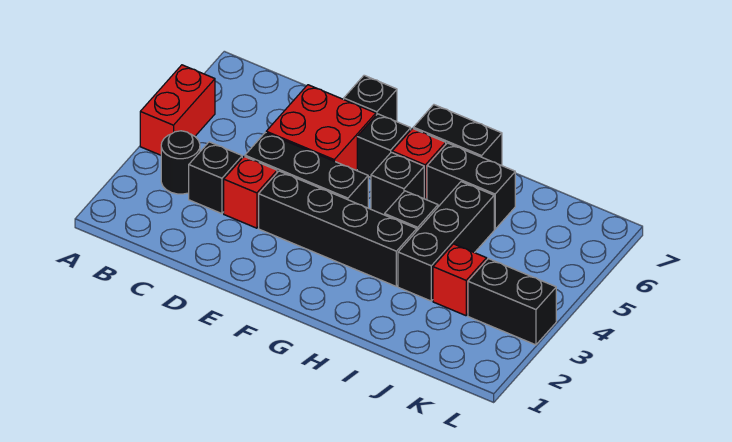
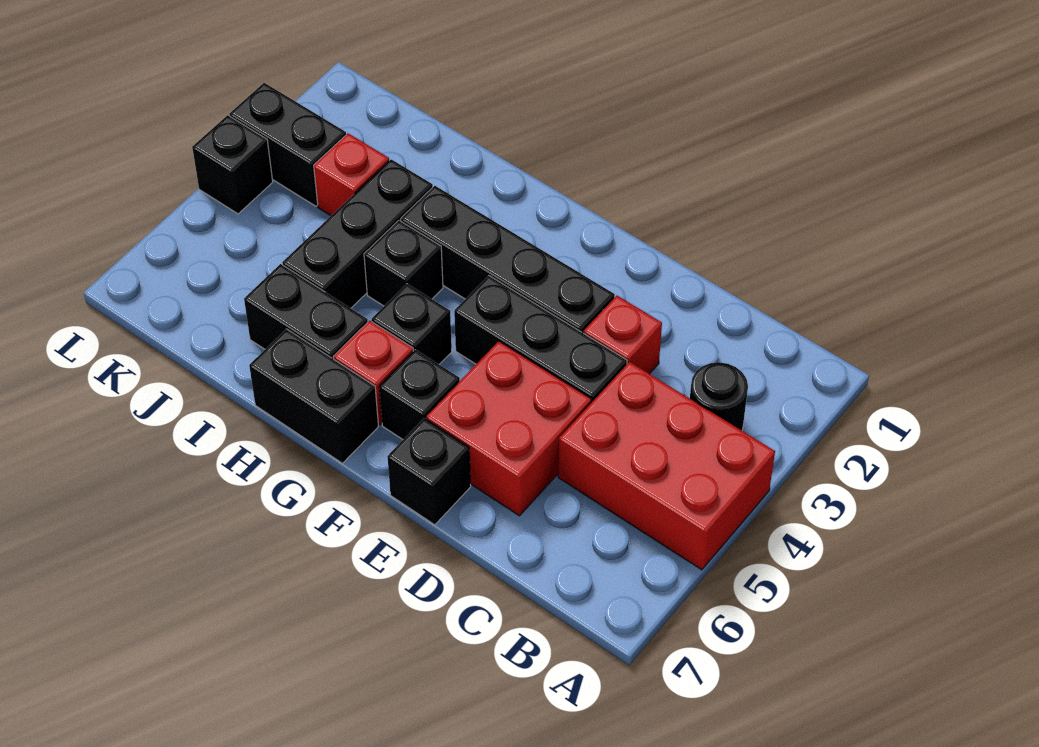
red brick A4:A5 level 1 -> red brick A4:C5 level 1
black brick C3 level 1 -> black brick L4 level 1

